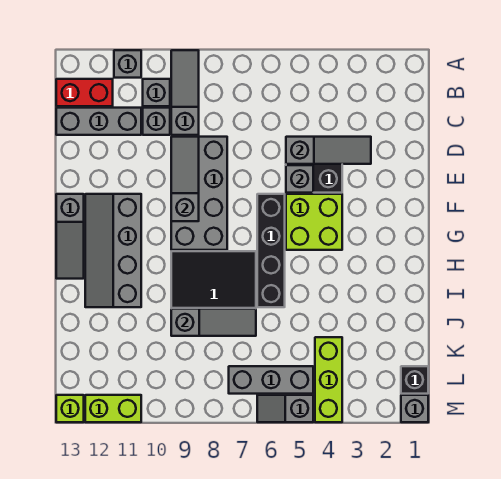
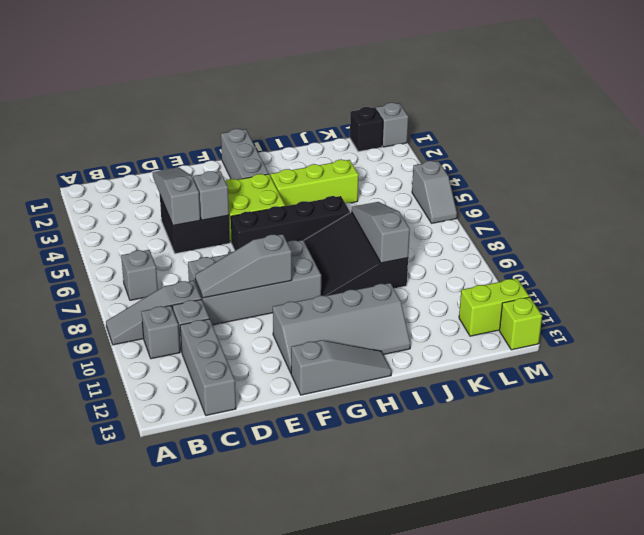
grey brick A11 level 1 -> grey brick B7 level 1
red brick B12:B13 level 1 -> none
lime brick K4:M4 level 1 -> lime brick H4:J4 level 1
grey brick L5:L7 level 1 -> grey brick G1:G3 level 1
lime brick M11:M12 level 1 -> lime brick L12:M12 level 1

